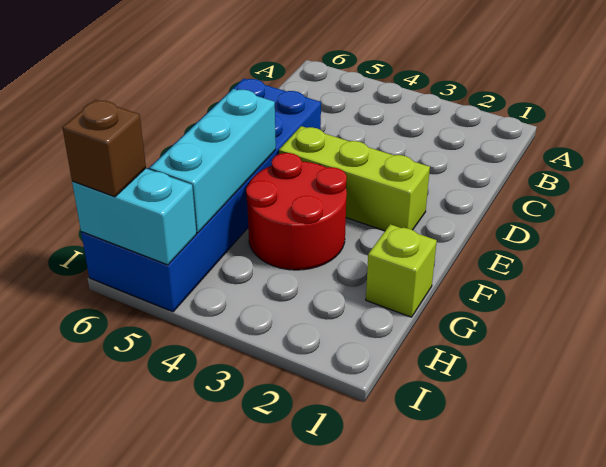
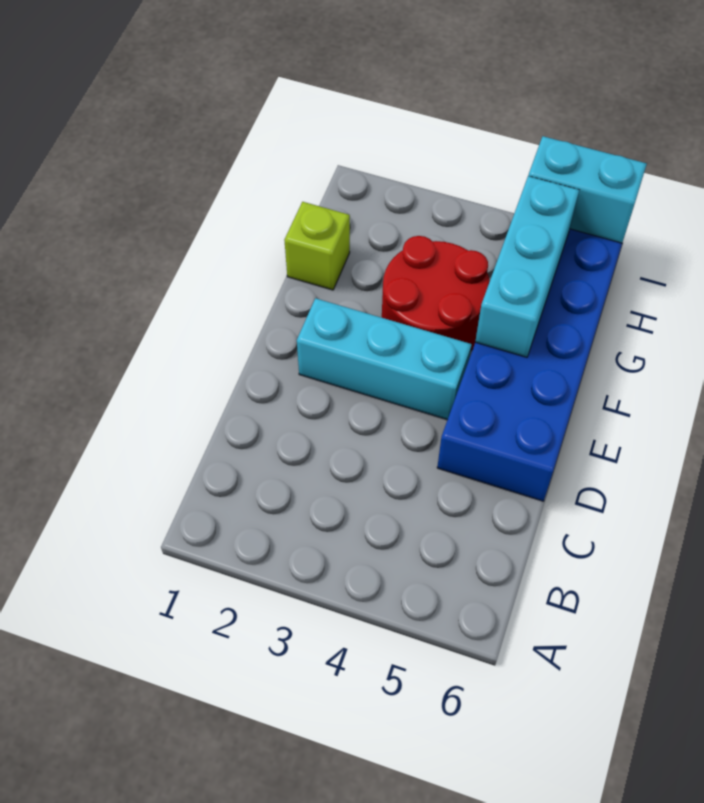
lime brick E2:E4 level 1 -> cyan brick E2:E4 level 1
brown brick I6 level 3 -> none

